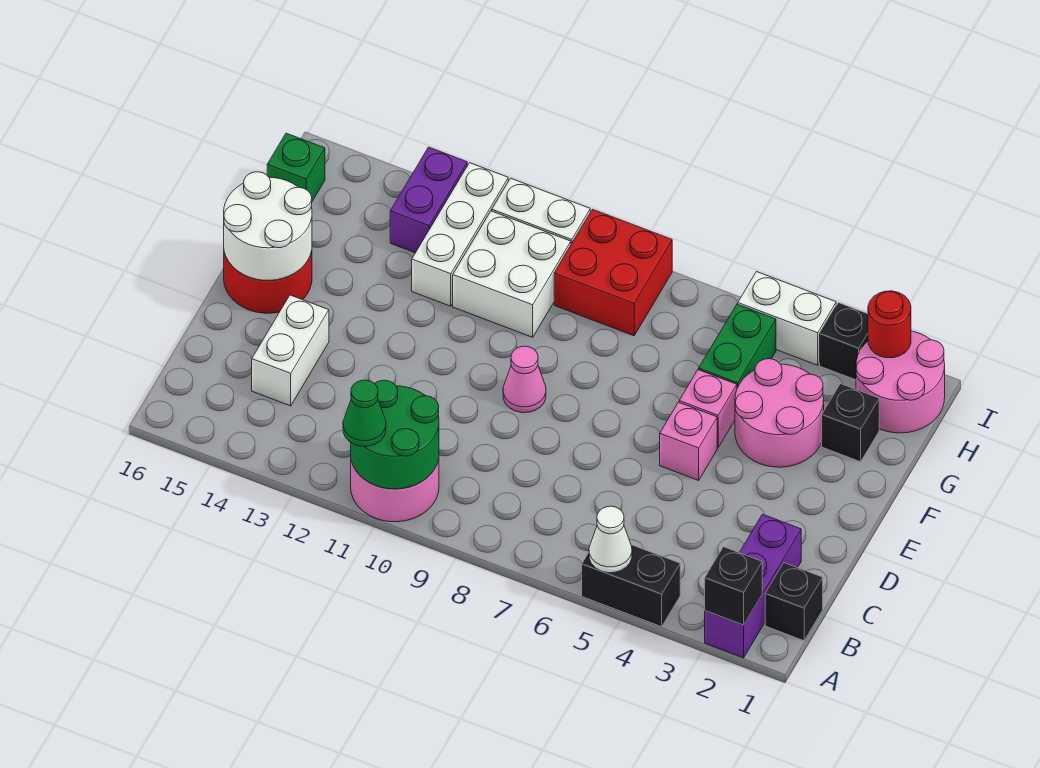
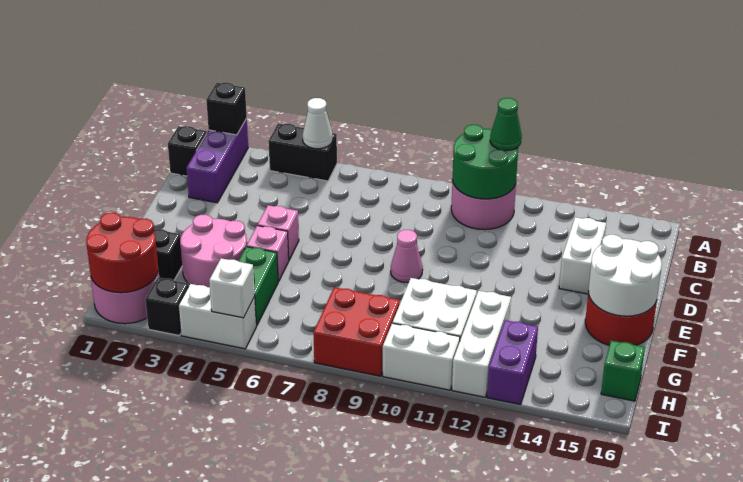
red round brick I2 level 2 -> red round brick H1:I2 level 2
none -> white brick I5 level 2

